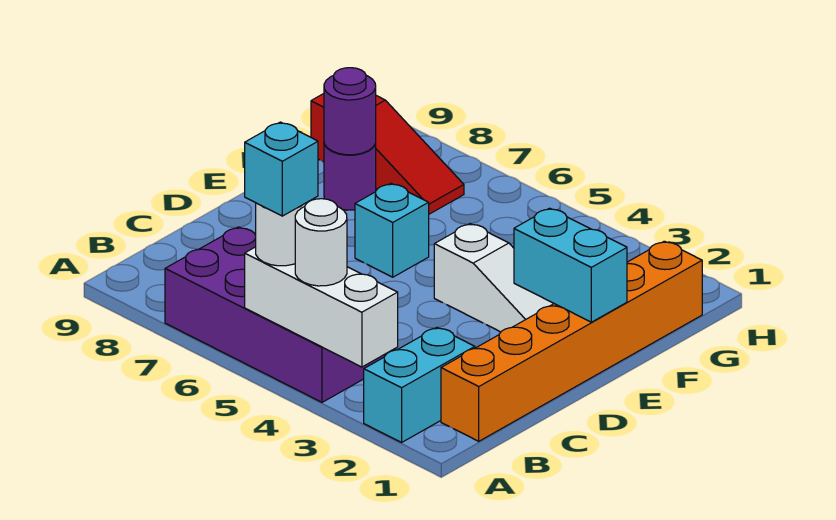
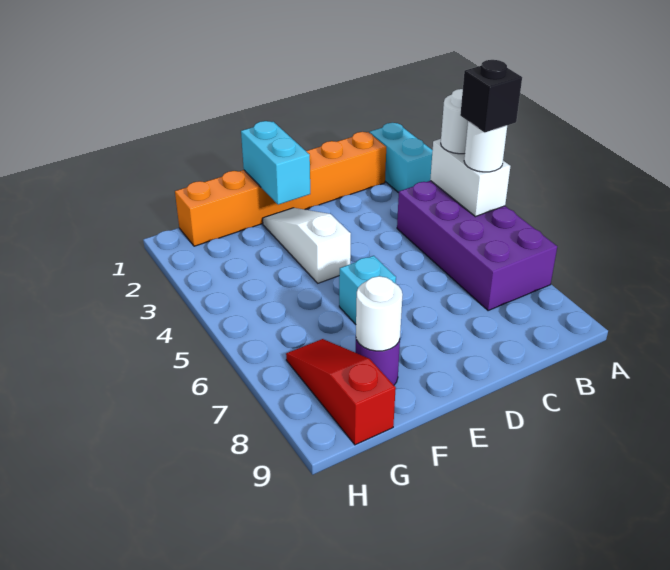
cyan brick A2:B2 level 1 -> cyan brick A1:A2 level 1
white brick A3:A5 level 2 -> white brick A4:A5 level 2
cyan brick A5 level 4 -> black brick A5 level 4
purple round brick F8 level 2 -> white round brick F8 level 2

